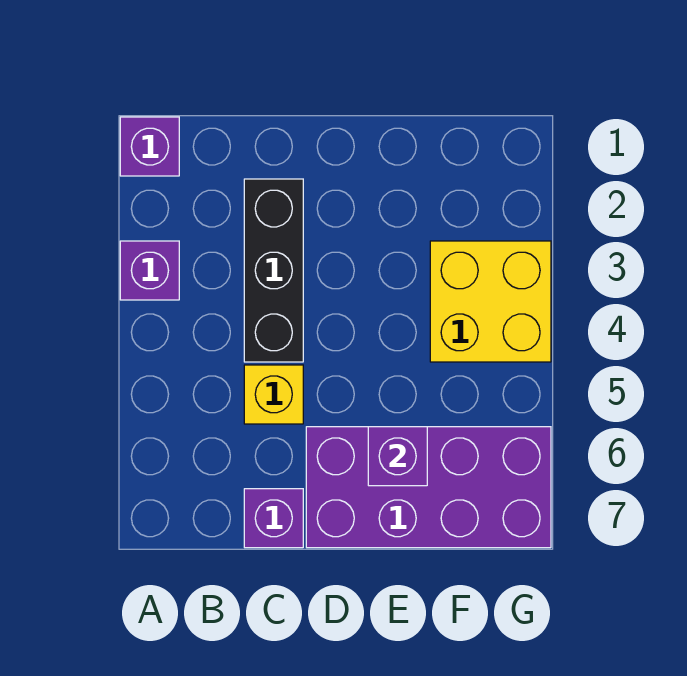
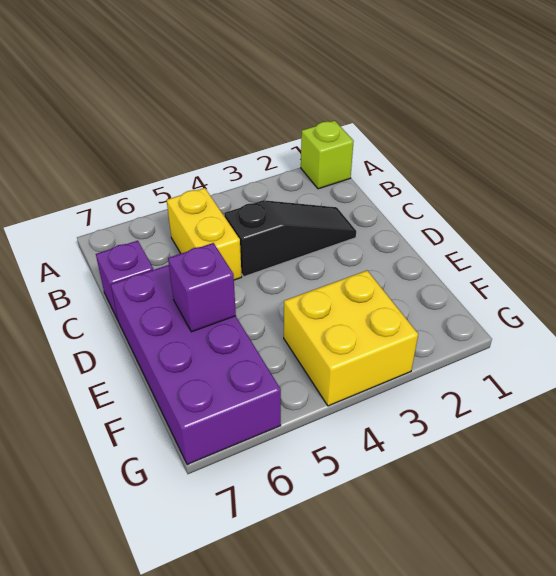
purple brick A1 level 1 -> lime brick A1 level 1
purple brick A3 level 1 -> none
black brick C2:C4 level 1 -> black slope C2:C4 level 1 top 4
yellow brick C5 level 1 -> yellow brick B5:C5 level 1

